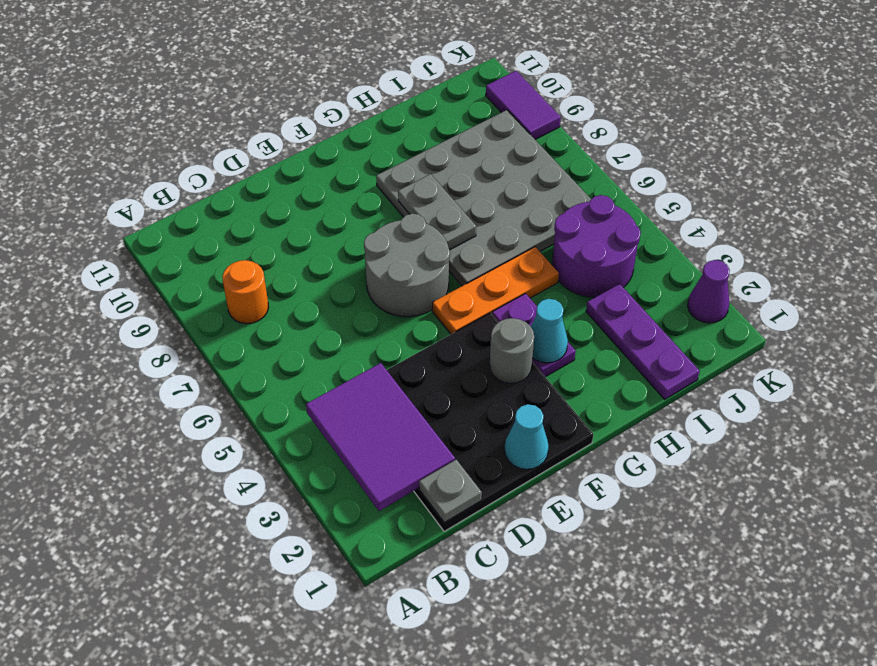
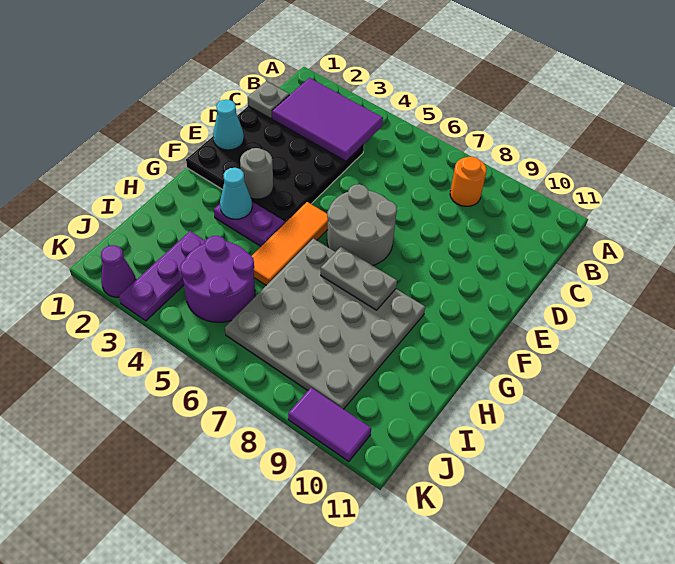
orange plate F5:H5 level 1 -> orange tile F5:H5 level 1
purple plate I1:I3 level 1 -> purple plate I3:K3 level 1

